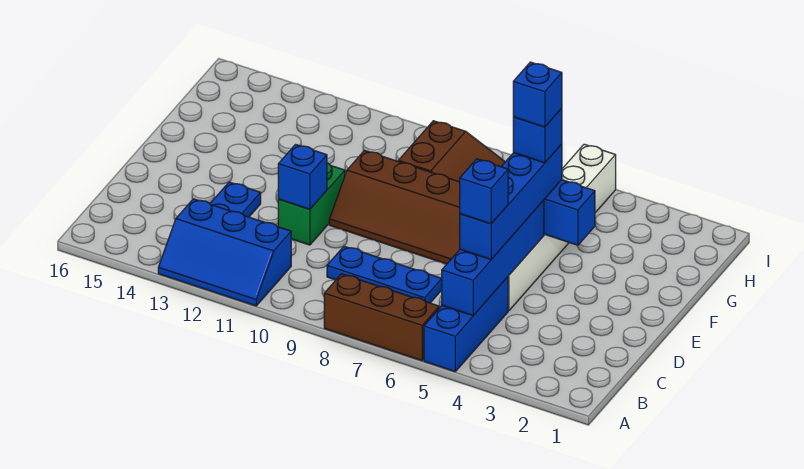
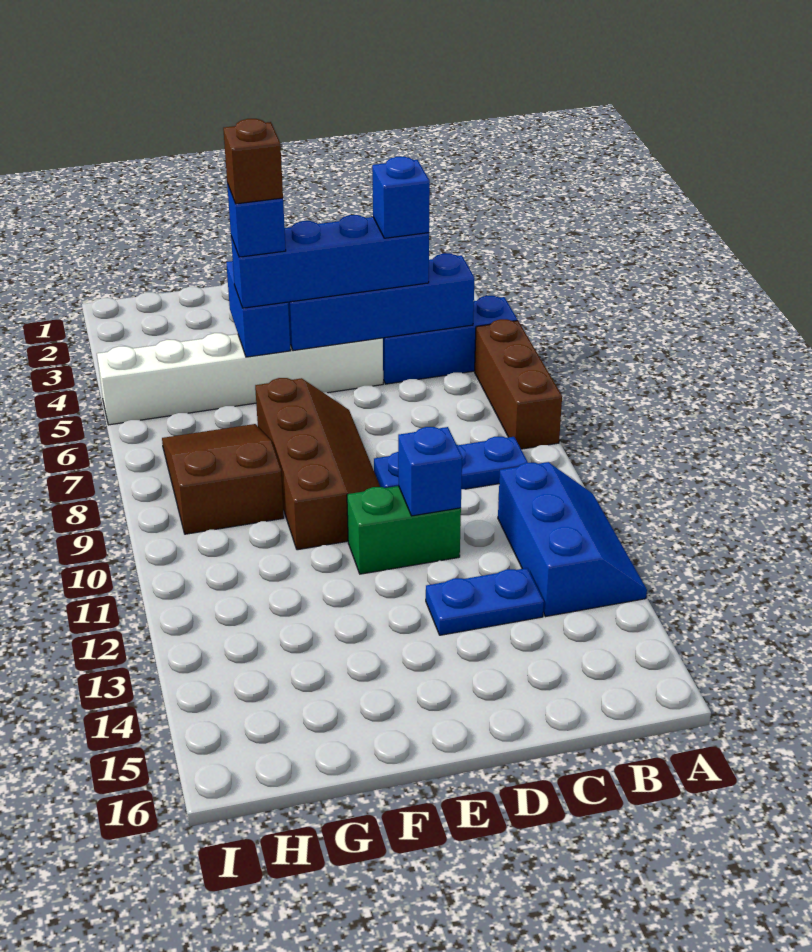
blue plate C7:C9 level 1 -> blue plate B9:D9 level 1
blue brick F5 level 5 -> brown brick F5 level 5

